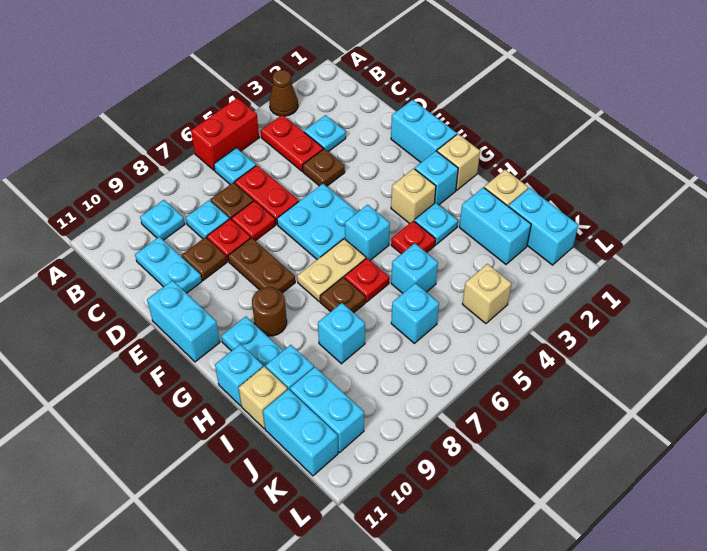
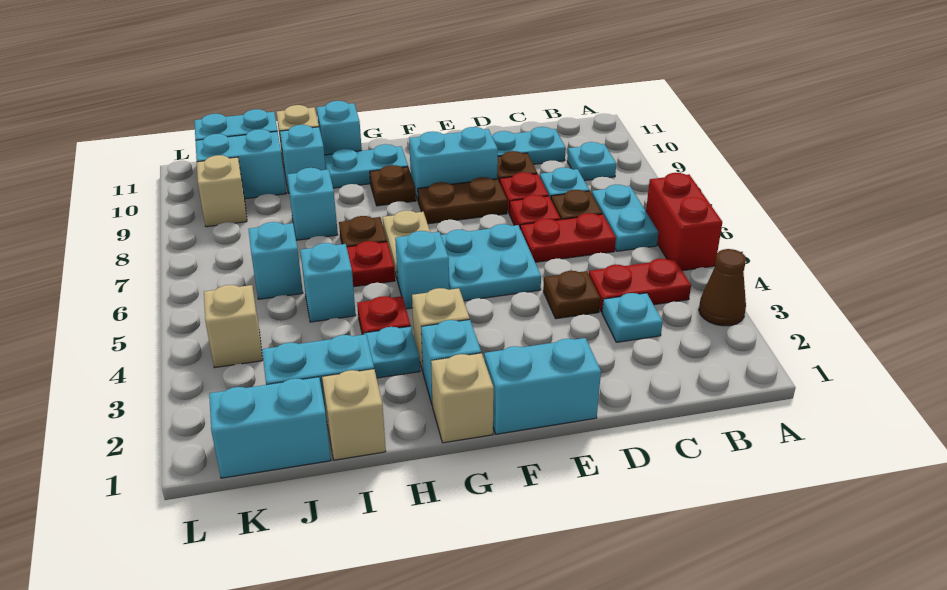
cyan plate B6 level 1 -> cyan plate B6:B7 level 1
cyan brick E11:F11 level 1 -> cyan brick E9:F9 level 1
brown round brick G9 level 1 -> brown plate G9 level 1
none -> tan brick K9 level 1

